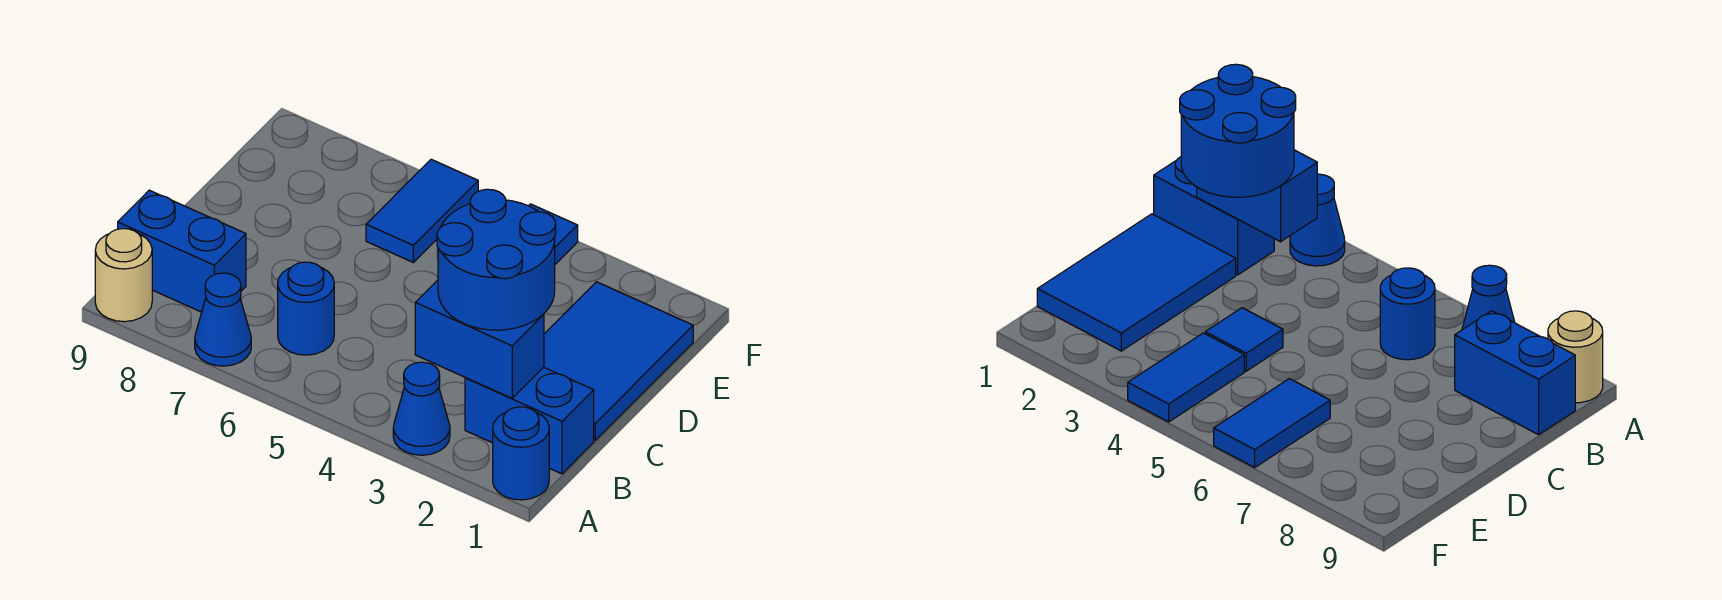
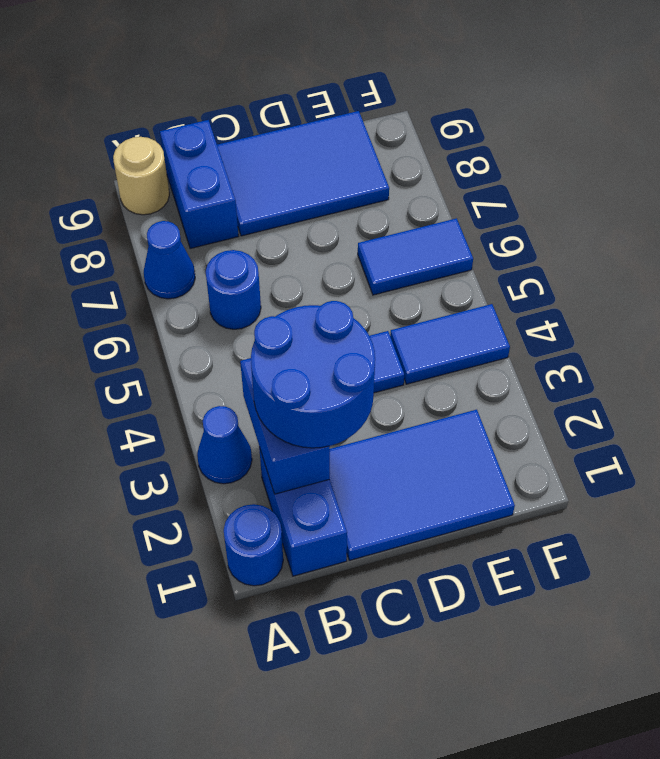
none -> blue tile C8:E9 level 1

